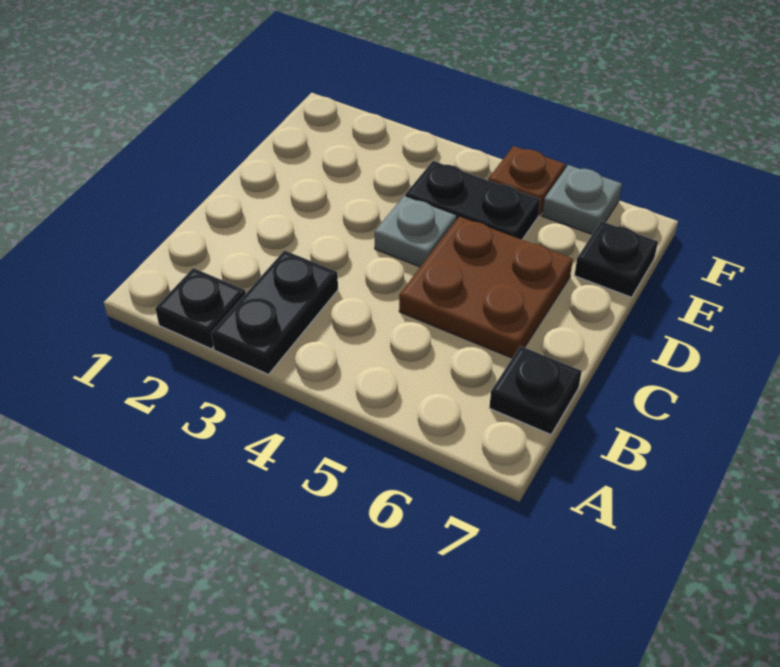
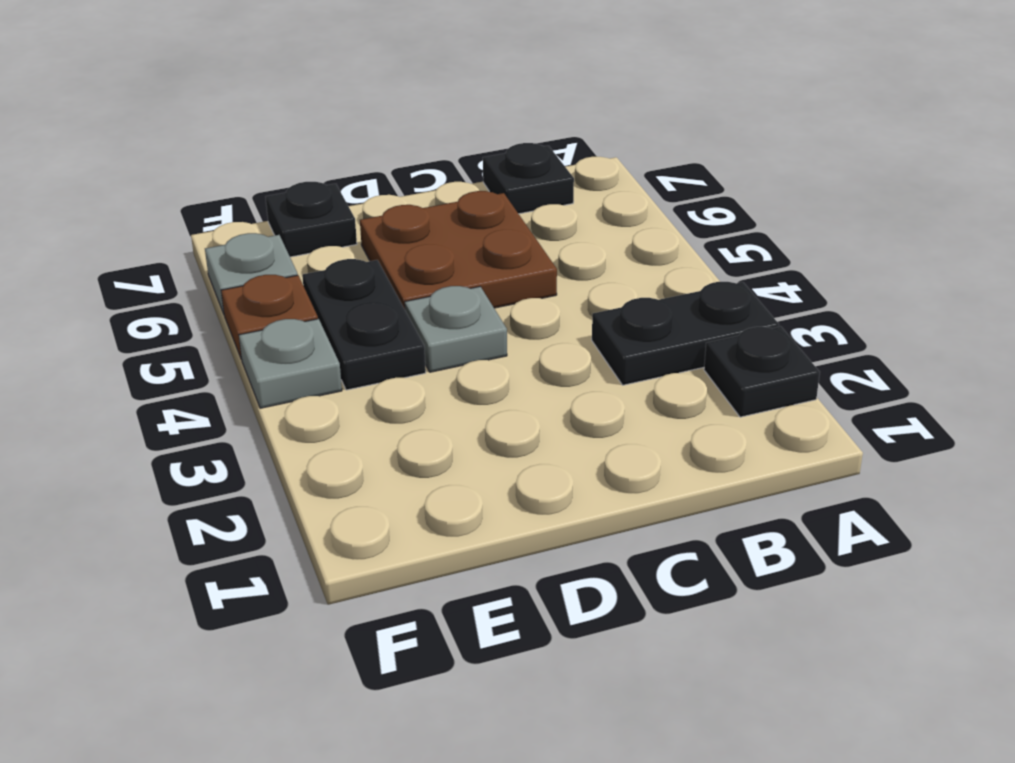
none -> grey plate F4 level 1

